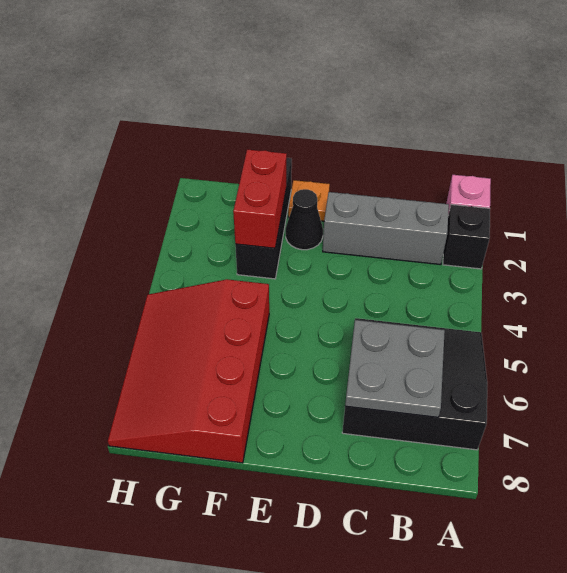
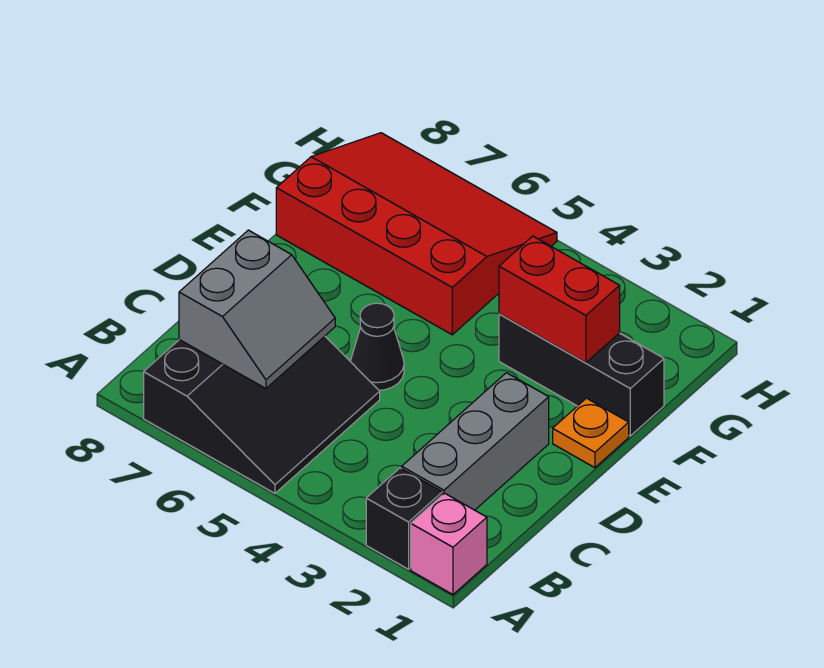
grey plate B6:C7 level 2 -> grey slope B6:C7 level 2 top 7
black cone E2 level 1 -> black cone D5 level 1

